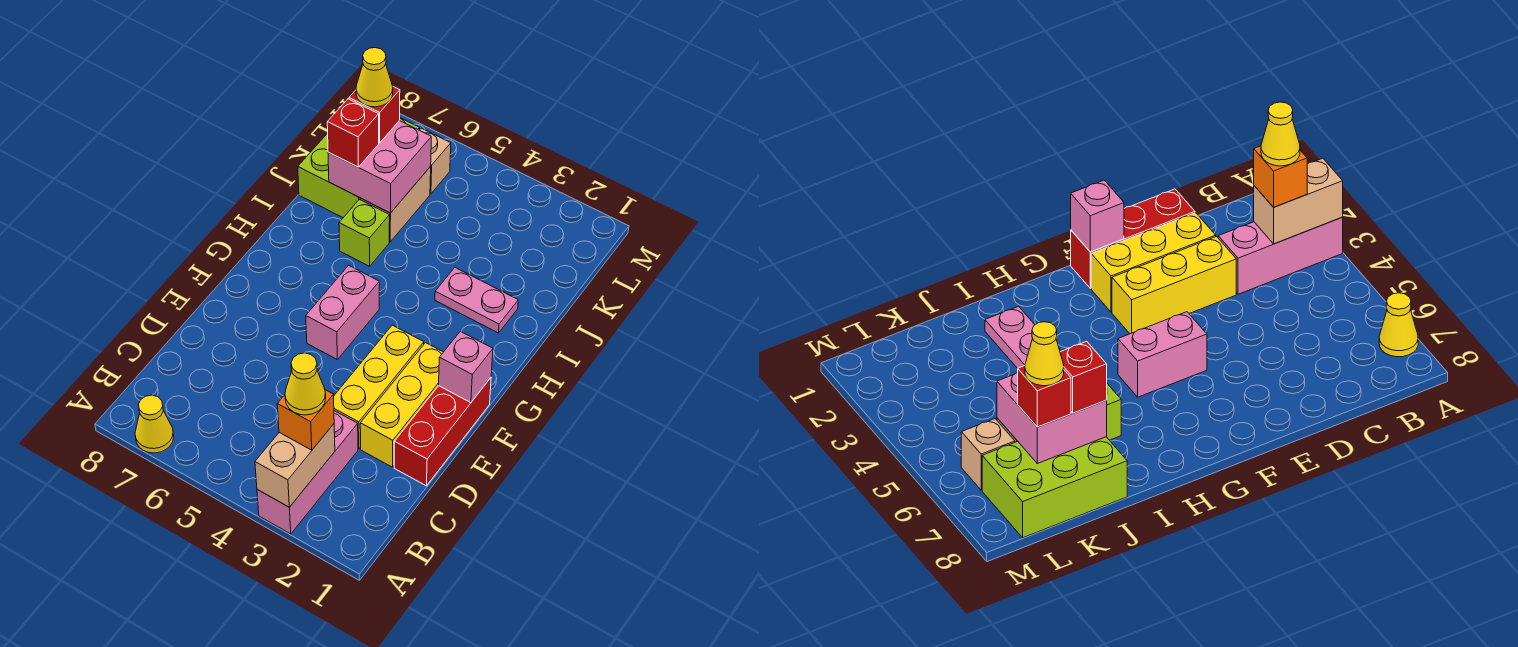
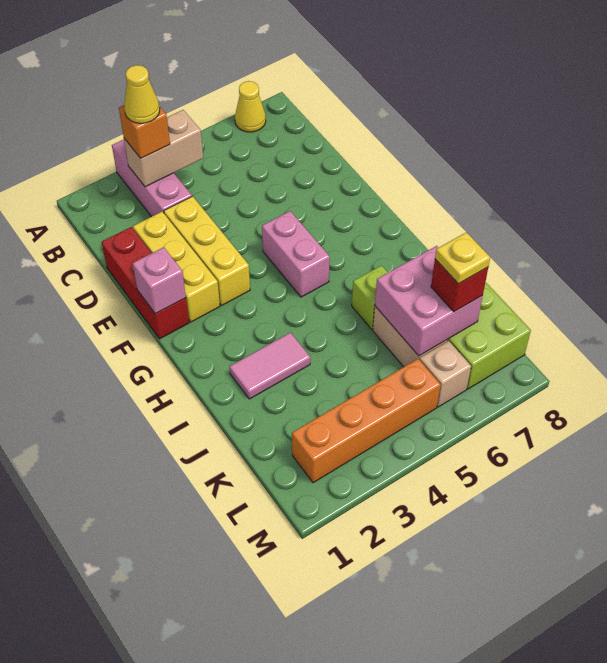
tan brick A3:B3 level 2 -> tan brick B3:B4 level 2
pink plate I2:I3 level 1 -> pink tile I2:I3 level 1
red brick J7 level 3 -> none
yellow cone K7 level 4 -> yellow plate K7 level 4
none -> orange brick L2:L5 level 1

